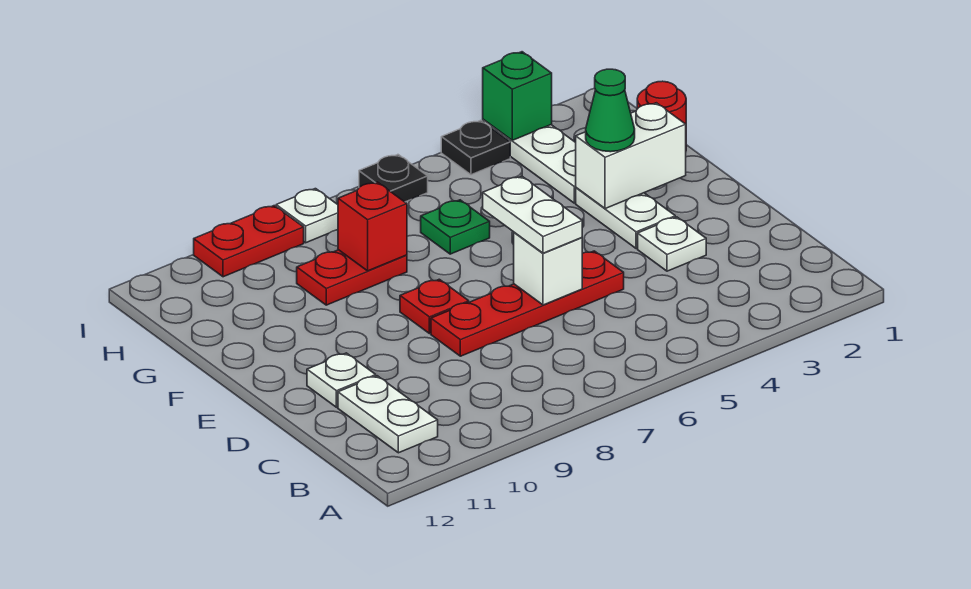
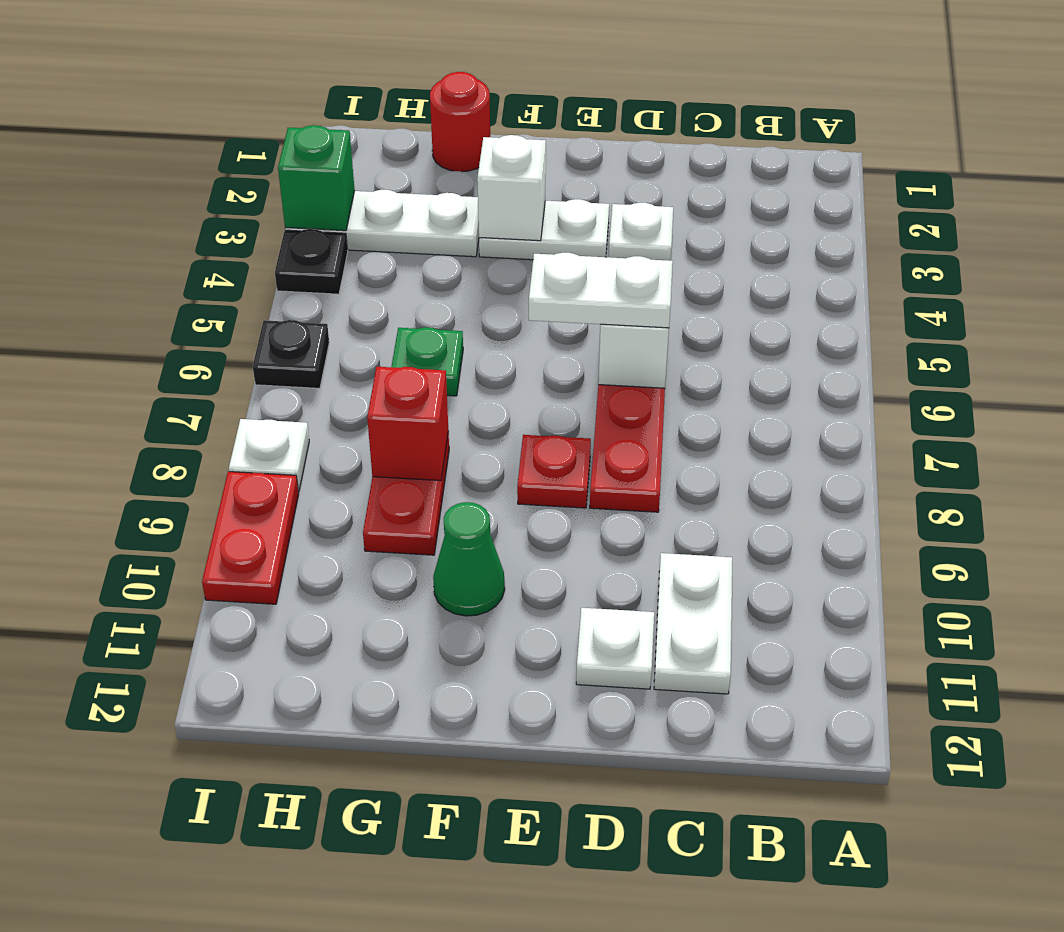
white plate B11:C11 level 1 -> white plate C10:C11 level 1
white brick F2:F3 level 2 -> white brick F3 level 2
green cone F3 level 3 -> green cone F10 level 1

